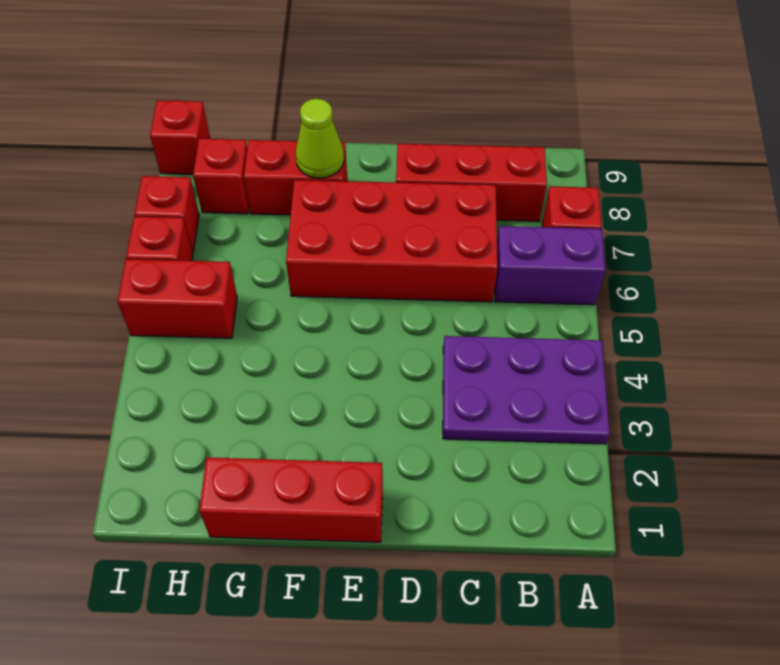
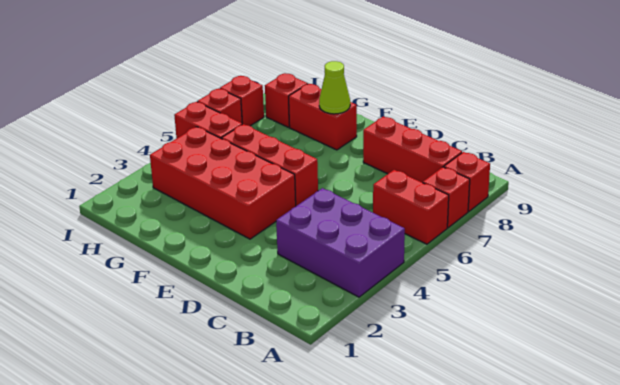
purple plate A3:C4 level 1 -> purple brick A3:C4 level 1
purple brick A6:B6 level 1 -> red brick A6:B6 level 1
red brick C6:F7 level 1 -> red brick E3:H4 level 1
red brick E1:G1 level 1 -> red brick E5:G5 level 1
red brick I9 level 1 -> red brick A8 level 1

